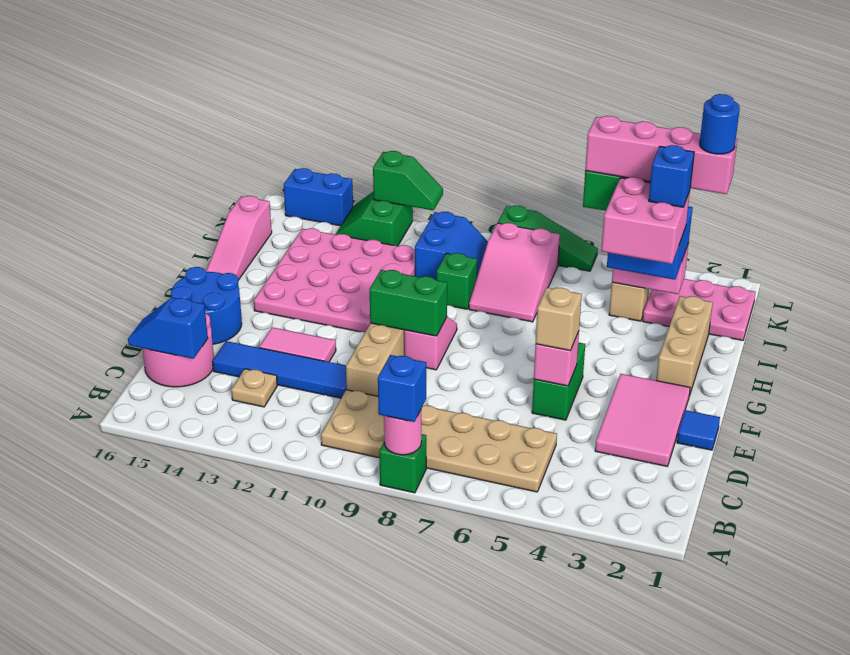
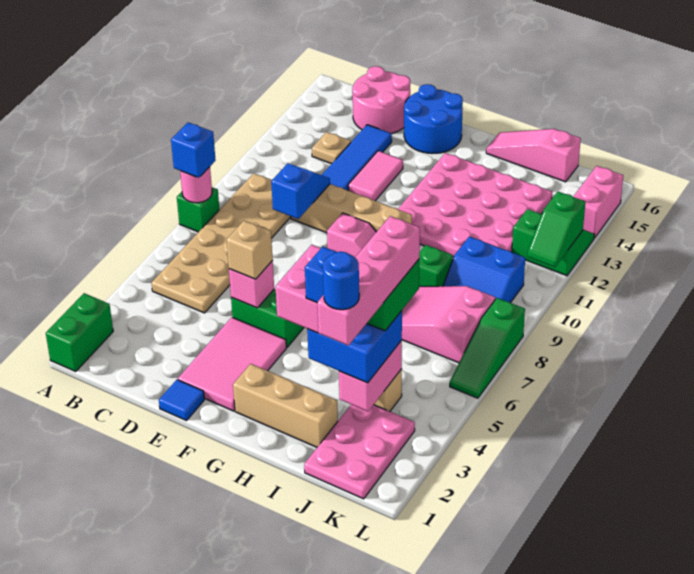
blue slope C15:C16 level 2 top 15 -> blue slope D9:D10 level 2 top 9
pink tile D2:F3 level 1 -> pink tile E2:F4 level 1
green brick F9:F10 level 2 -> green brick A1:A2 level 1
blue brick L14:L15 level 1 -> pink brick L14:L15 level 1

